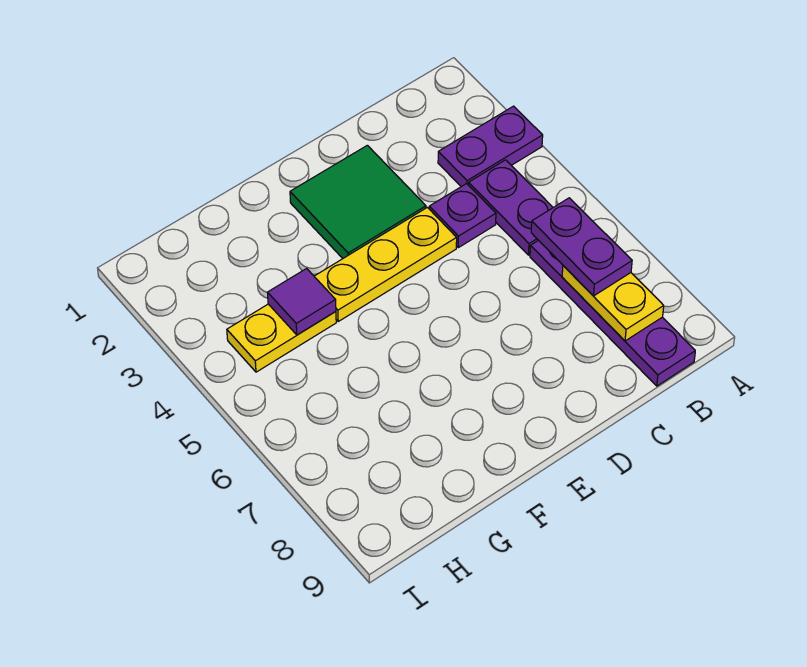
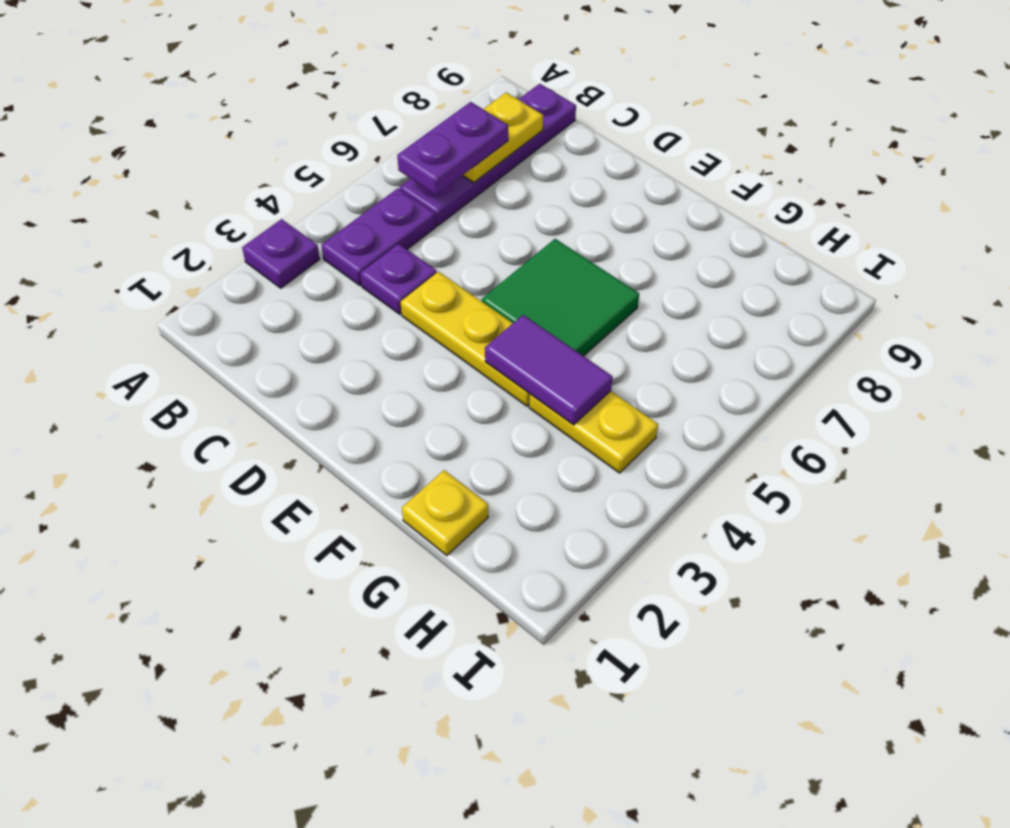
purple plate A3:B3 level 1 -> purple plate A3 level 1
green tile D2:E3 level 1 -> green tile E5:F6 level 1
none -> yellow plate G1 level 1
purple tile G4 level 2 -> purple tile F4:G4 level 2

